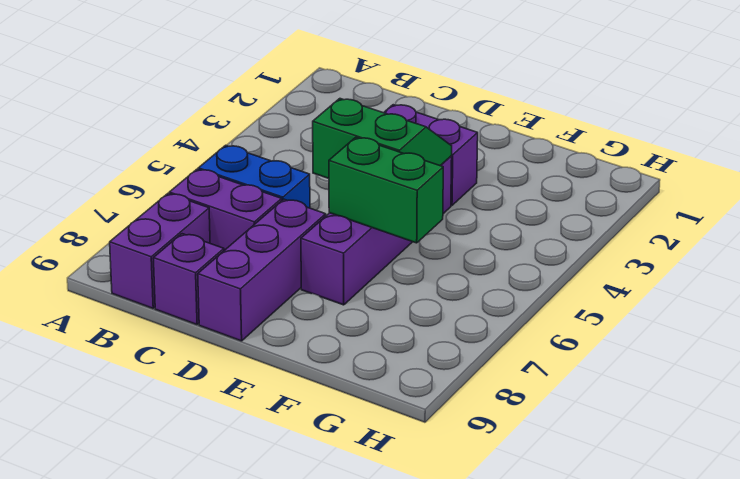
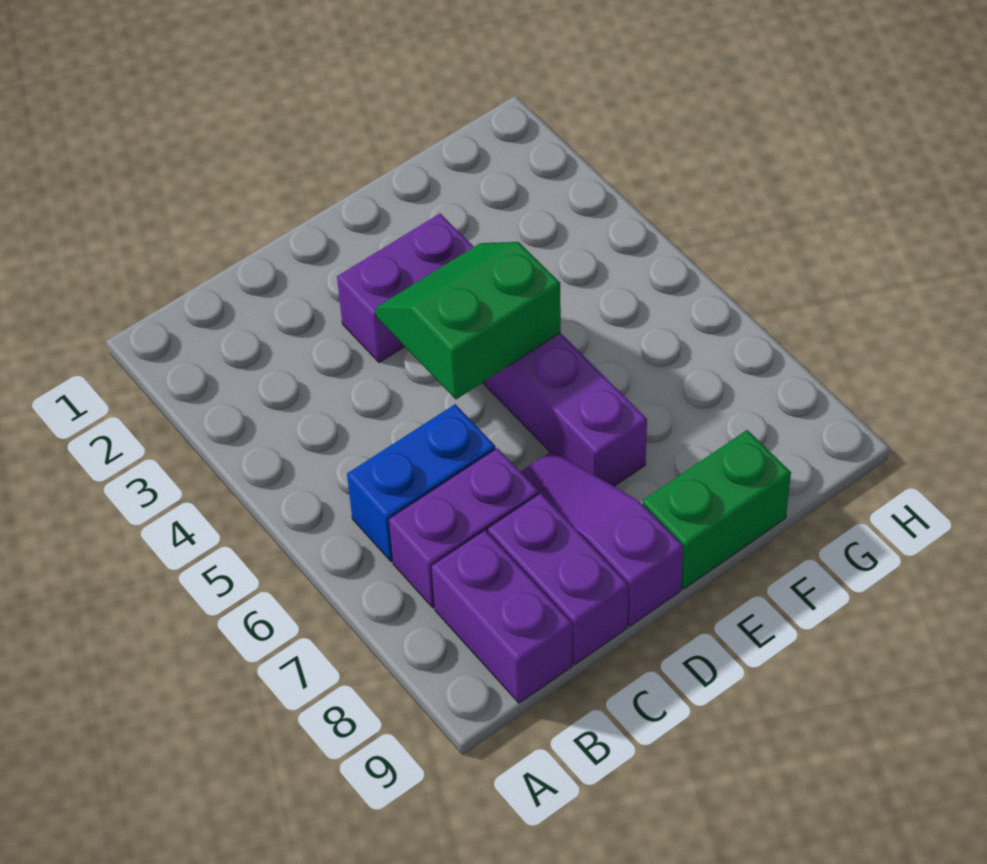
purple brick C9 level 1 -> purple brick C8:C9 level 1
purple brick D7:D9 level 1 -> purple slope D7:D9 level 1 top 9
green brick E6:F6 level 2 -> green brick E9:F9 level 1

